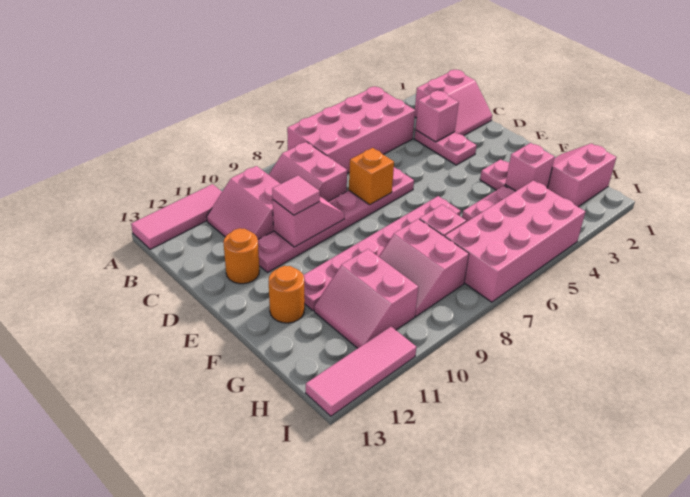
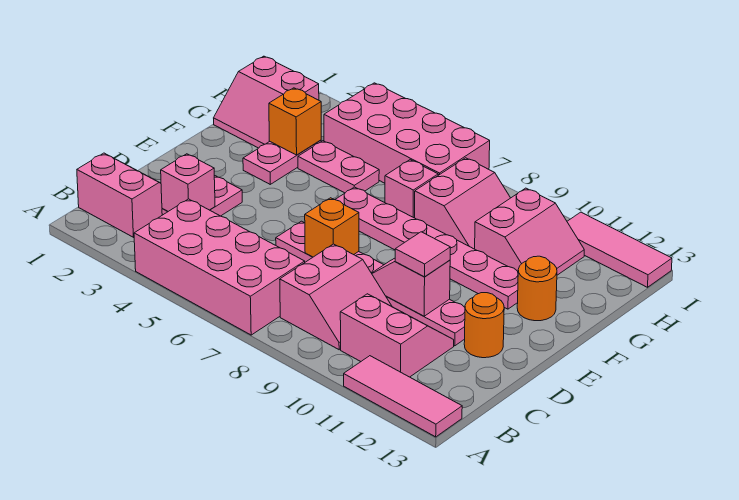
pink slope B10:C11 level 1 top 10 -> pink slope B10:C11 level 1 top B
pink brick G3 level 2 -> orange brick G3 level 2

